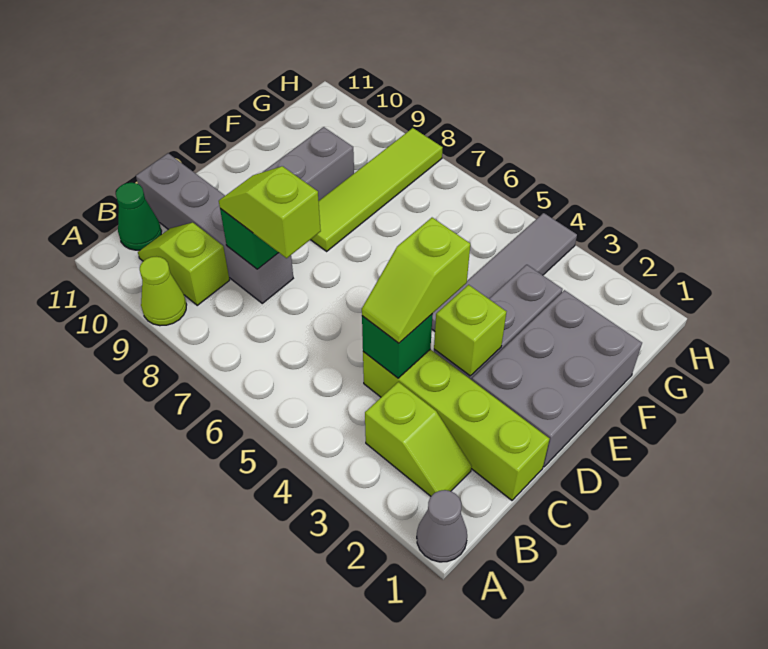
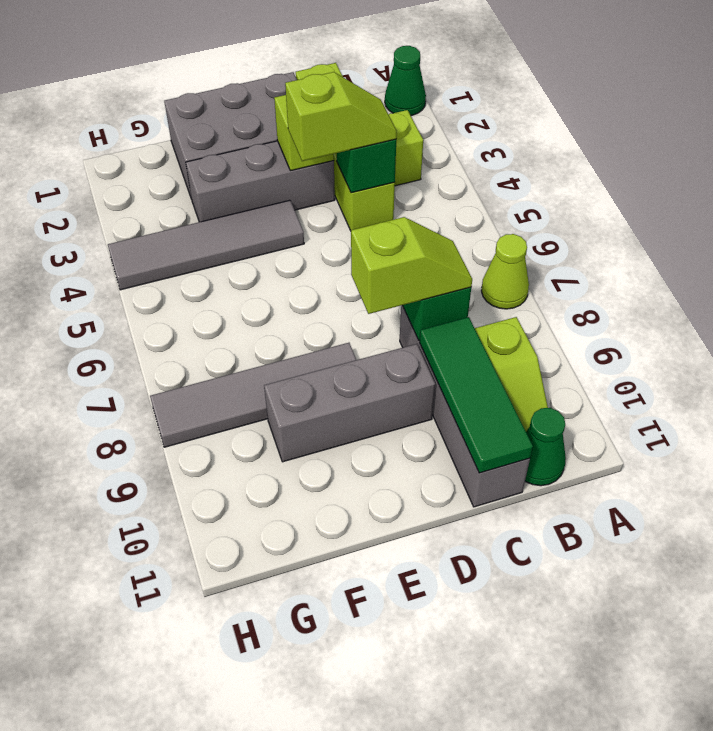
grey cone A1 level 1 -> green cone A1 level 1
lime cone A9 level 1 -> lime cone A7 level 1
lime slope C7:C8 level 3 top 7 -> lime slope C8:D8 level 3 top D
none -> green tile C9:C11 level 2
lime tile E8:H8 level 1 -> grey tile E8:H8 level 1

